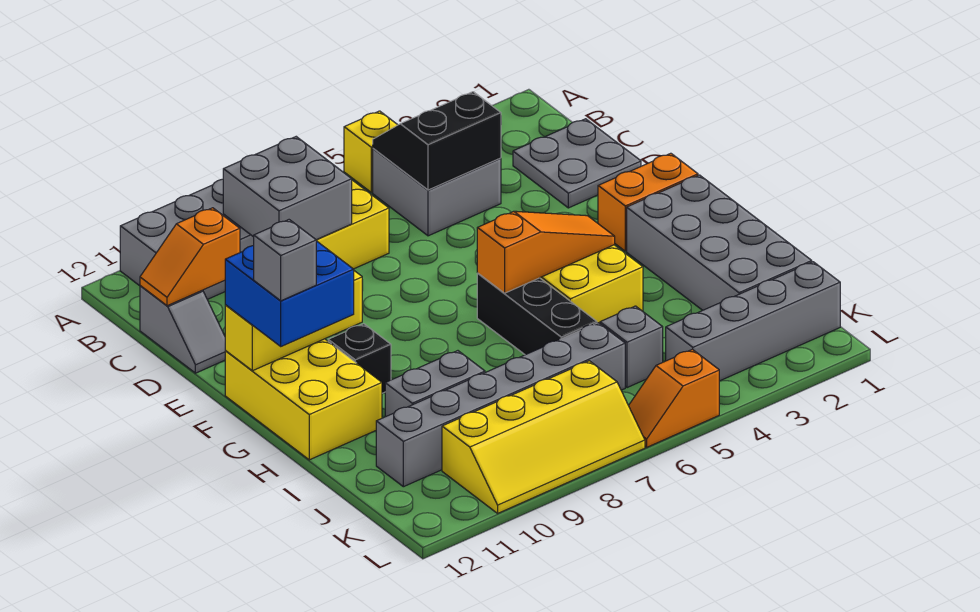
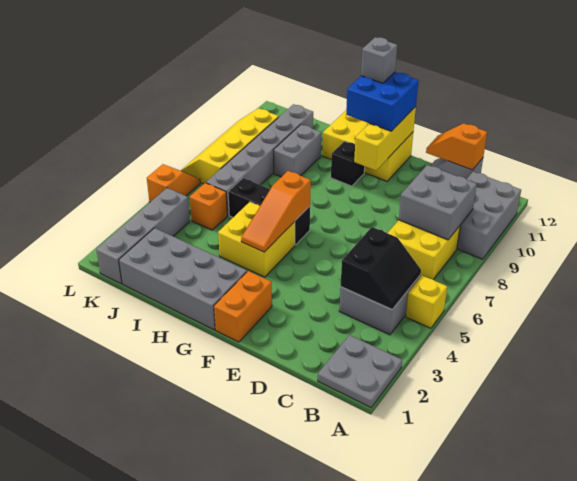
grey plate C1:D2 level 1 -> grey plate A1:B2 level 1
orange slope C11:C12 level 2 top 11 -> orange slope C12:D12 level 2 top C
grey brick J5 level 1 -> orange brick J5 level 1

